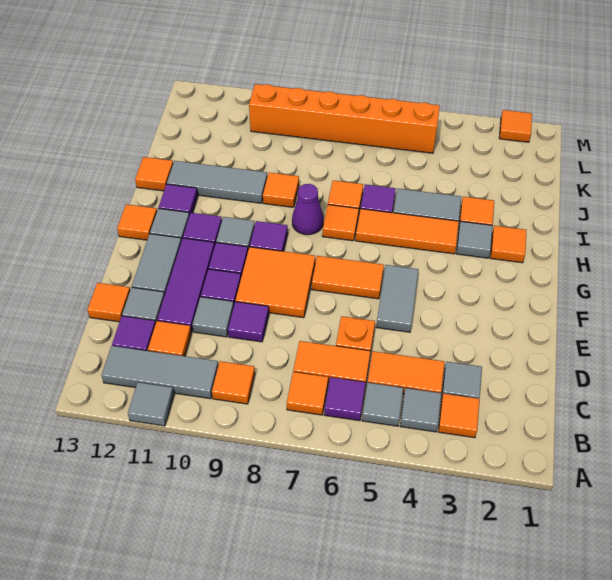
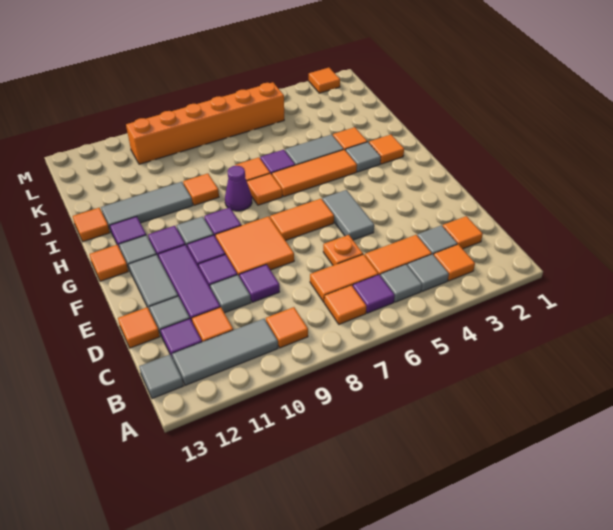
grey tile A11 level 1 -> grey tile B13 level 1
none -> orange tile C2 level 1

